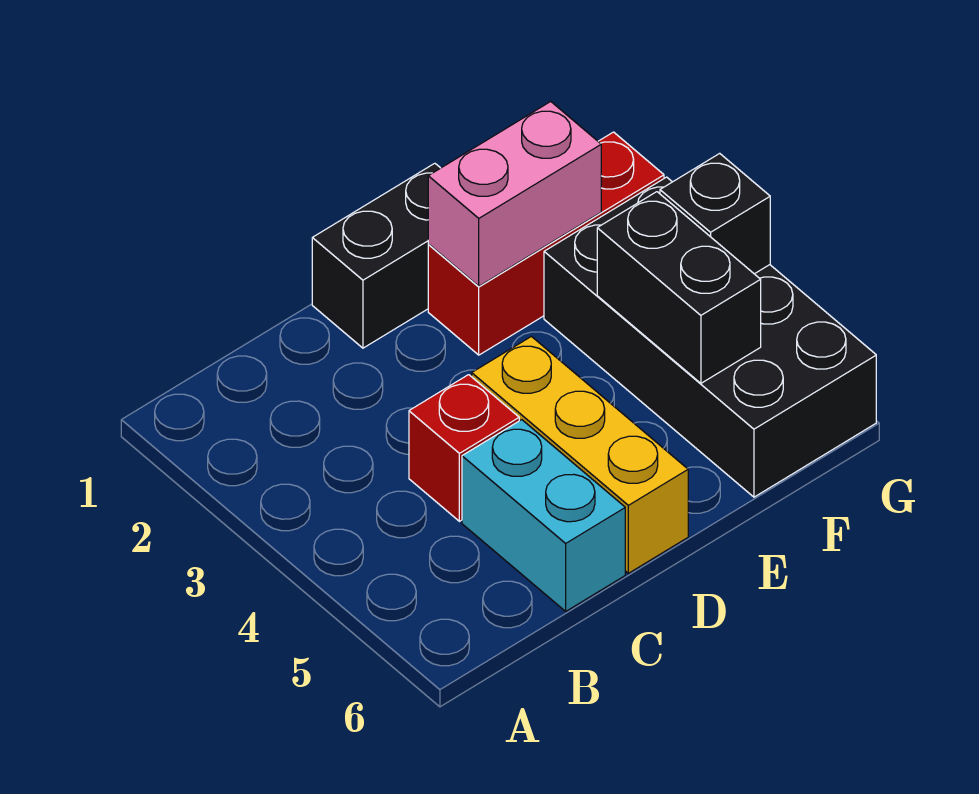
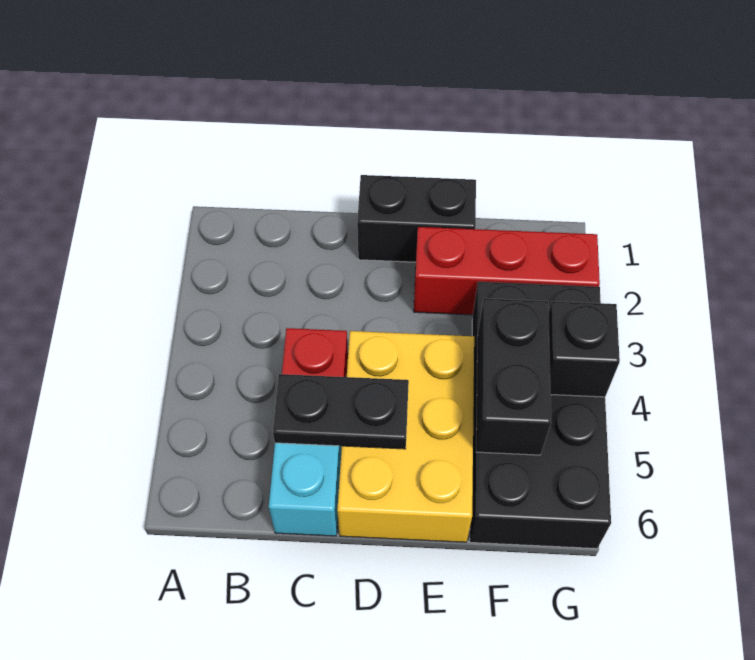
none -> black plate C5:D5 level 2
yellow brick D4:D6 level 1 -> yellow brick D4:E6 level 1
pink brick E2:F2 level 2 -> none

